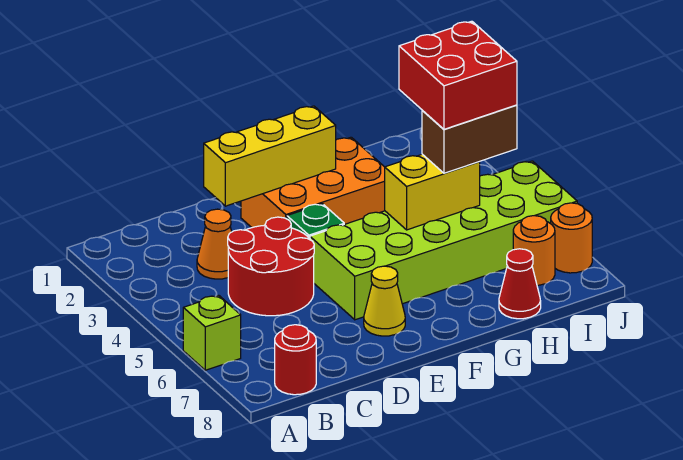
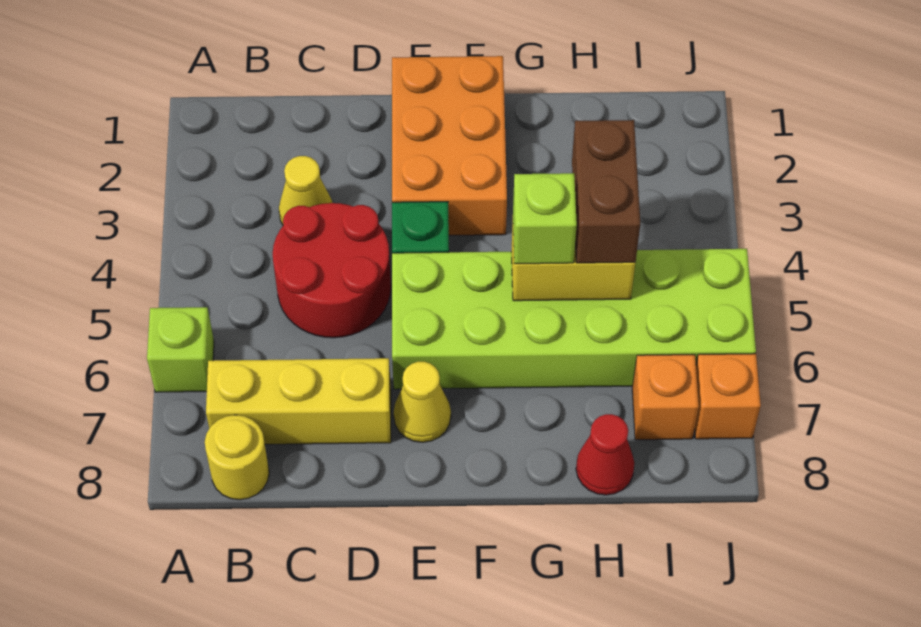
red round brick B8 level 1 -> yellow round brick B8 level 1
orange cone C3 level 1 -> yellow cone C3 level 1
yellow brick D2:F2 level 2 -> yellow brick B7:D7 level 1
orange brick E2:G3 level 1 -> orange brick E1:F3 level 1
none -> lime brick G5 level 3
red brick H4:I5 level 4 -> none
brown brick H5:I5 level 3 -> brown brick H4:H5 level 3
orange round brick I7 level 1 -> orange brick I7 level 1
orange round brick J7 level 1 -> orange brick J7 level 1

